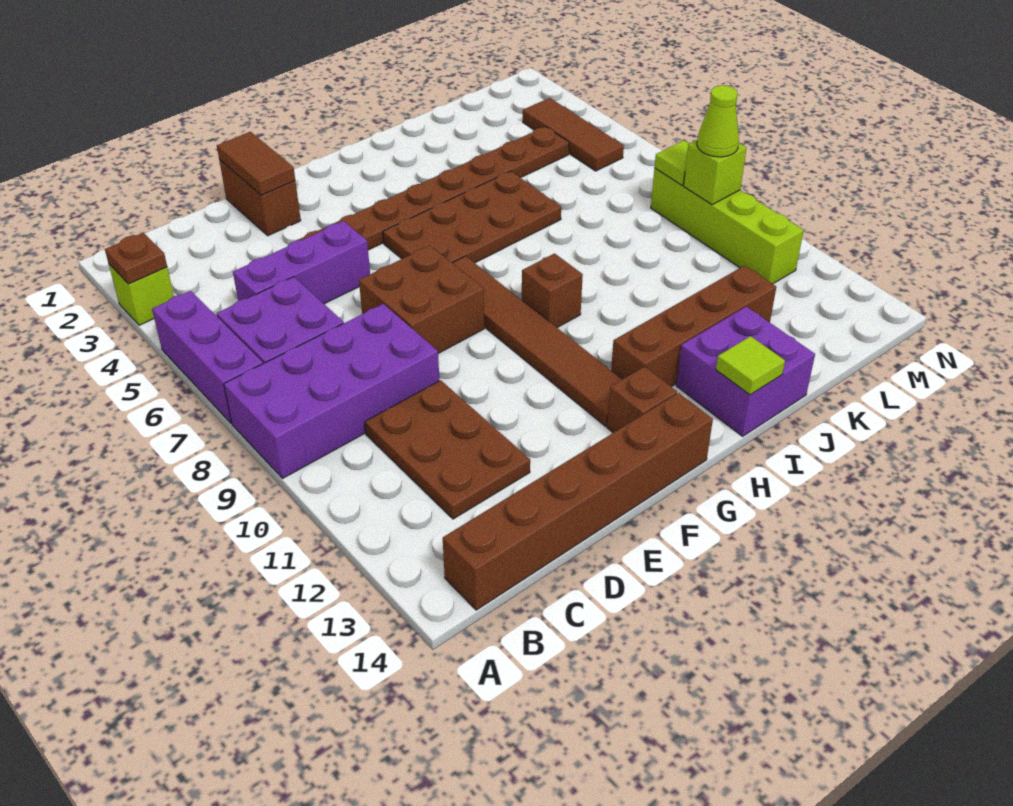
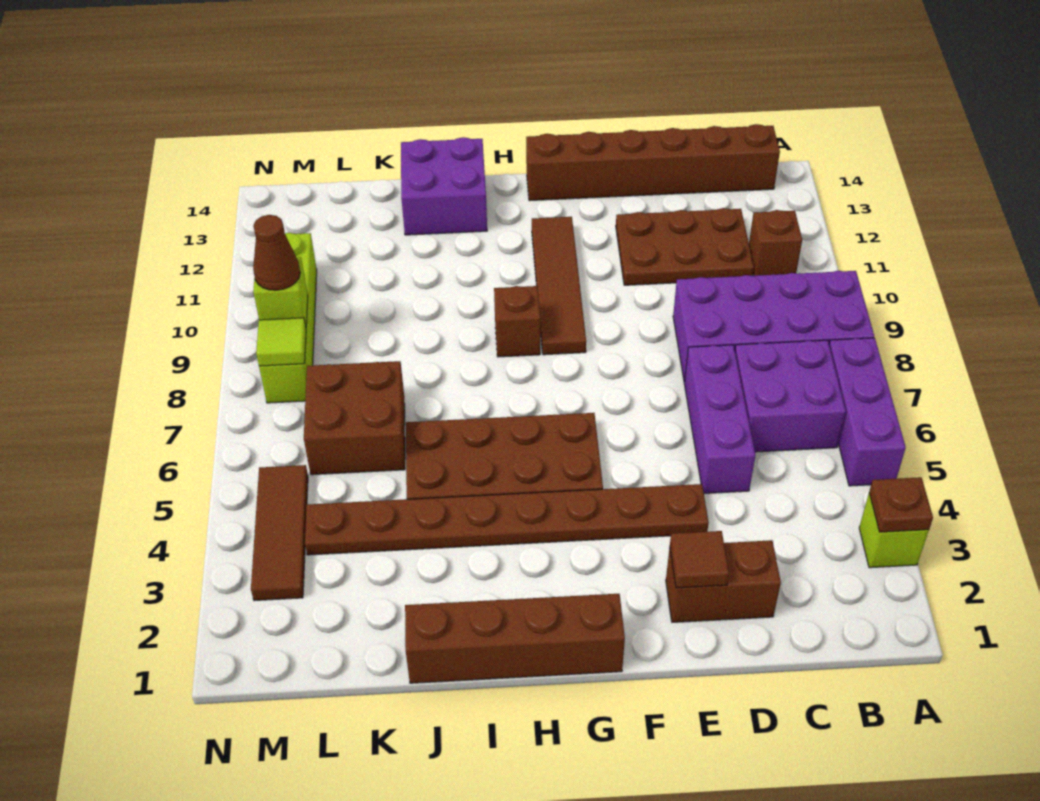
purple brick C5:E5 level 1 -> purple brick D5:D7 level 1
brown plate C10:D12 level 1 -> brown plate C11:E12 level 1
brown brick E1:E2 level 1 -> brown brick D2:E2 level 1
brown tile E1:E2 level 2 -> brown tile E2 level 2
brown brick E7:F8 level 1 -> brown brick K6:L7 level 1
brown tile G7:G12 level 1 -> brown tile G9:G12 level 1
brown brick G13 level 1 -> brown brick B11 level 1
brown brick H12:K12 level 1 -> brown brick G1:J1 level 1
lime tile I14 level 2 -> none
lime cone M9 level 3 -> brown cone M9 level 3

